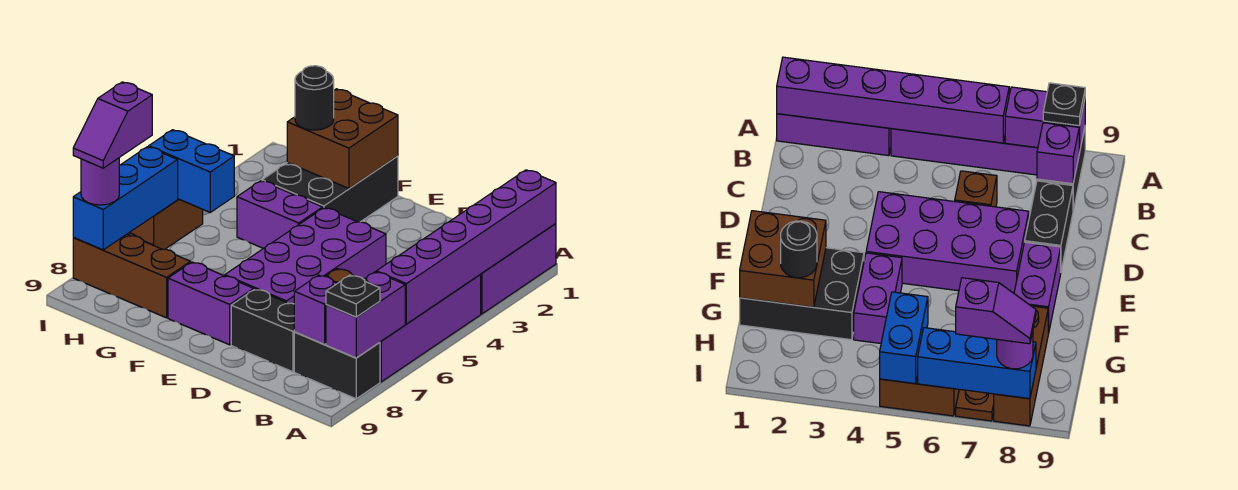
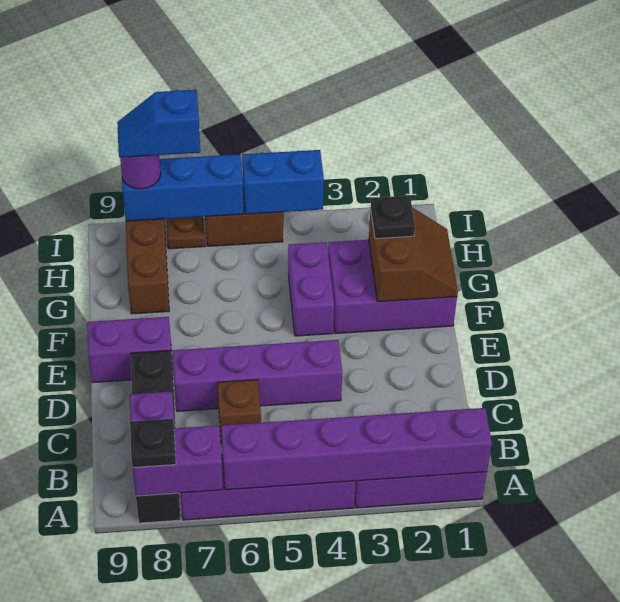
purple brick D4:E7 level 1 -> purple brick D4:D7 level 1
purple brick E8:F8 level 1 -> purple brick E8:E9 level 1
black brick F1:G3 level 1 -> purple brick F1:G3 level 1
brown brick F1:G2 level 2 -> brown slope F1:G2 level 2 top 2
black round brick G2 level 3 -> black plate G2 level 3
blue brick H5:I5 level 2 -> blue brick I4:I5 level 2
purple slope I7:I8 level 4 top 7 -> blue slope I7:I8 level 4 top 7

